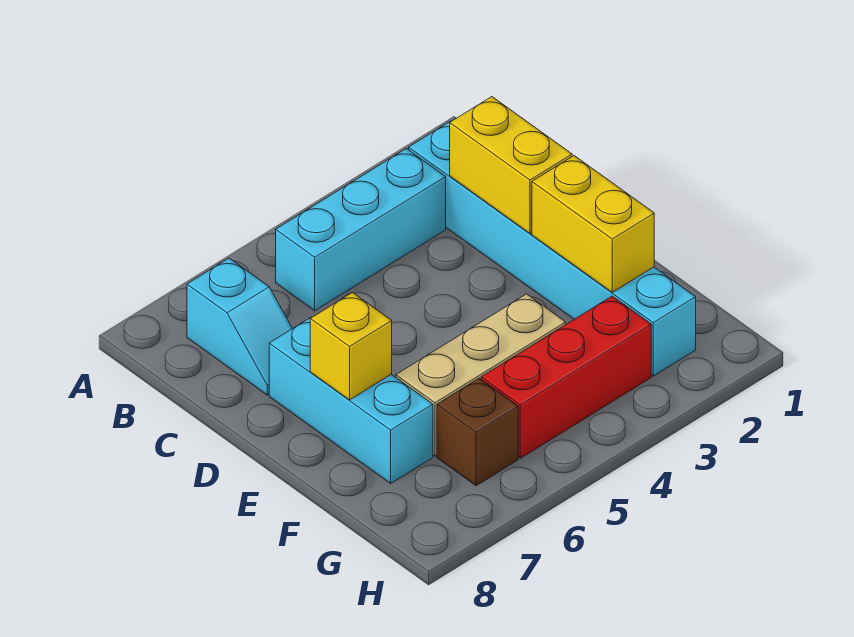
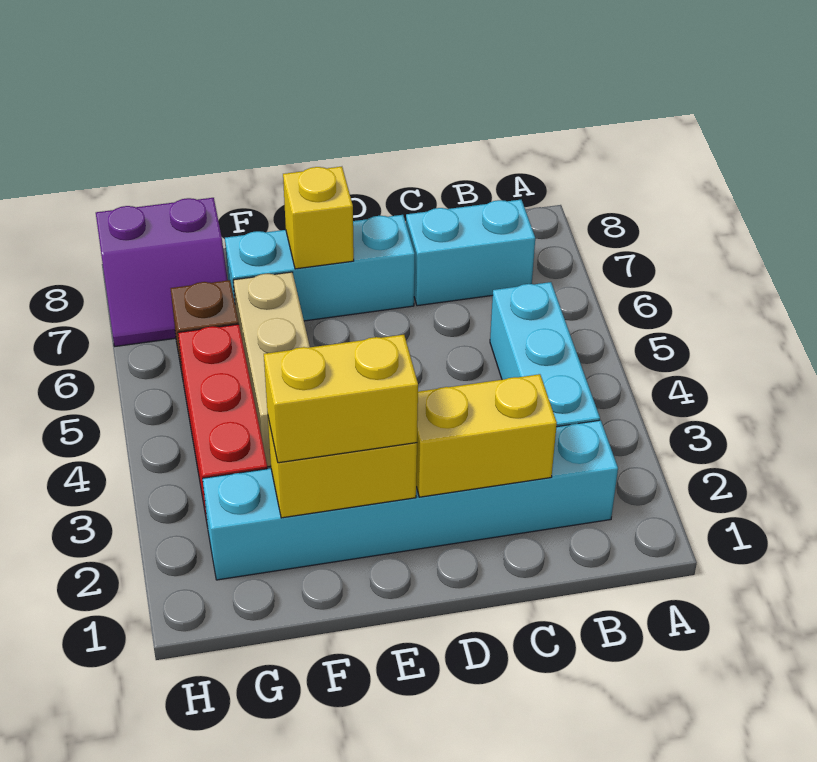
cyan slope B7:C7 level 1 top B -> cyan brick B7:C7 level 1
none -> yellow brick E2:F2 level 3
none -> purple slope G7:H8 level 1 top 8

